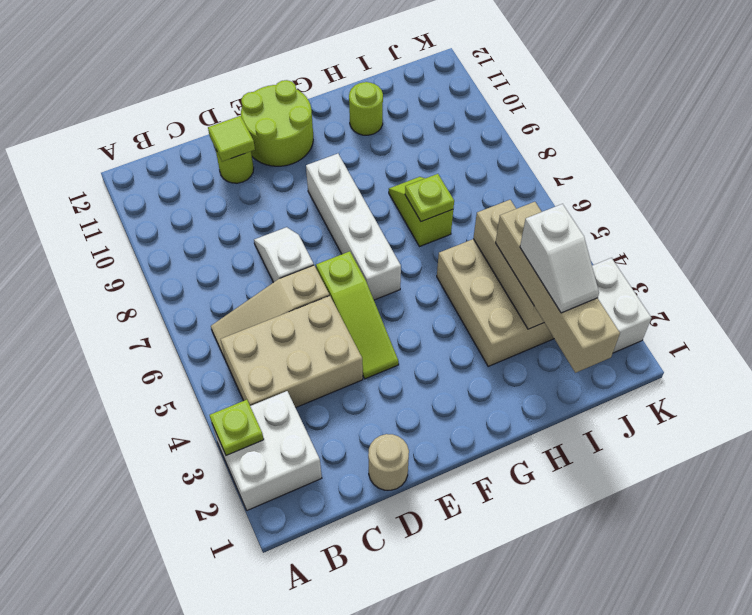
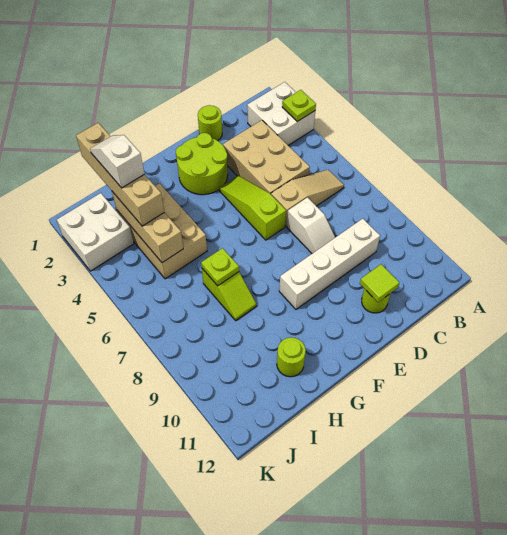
tan brick B4:D5 level 1 -> tan brick C3:D5 level 1
tan round brick D1 level 1 -> lime round brick D1 level 1
lime round brick E11:F12 level 1 -> lime round brick E2:F3 level 1
white brick F6:F9 level 1 -> white brick C9:F9 level 1

